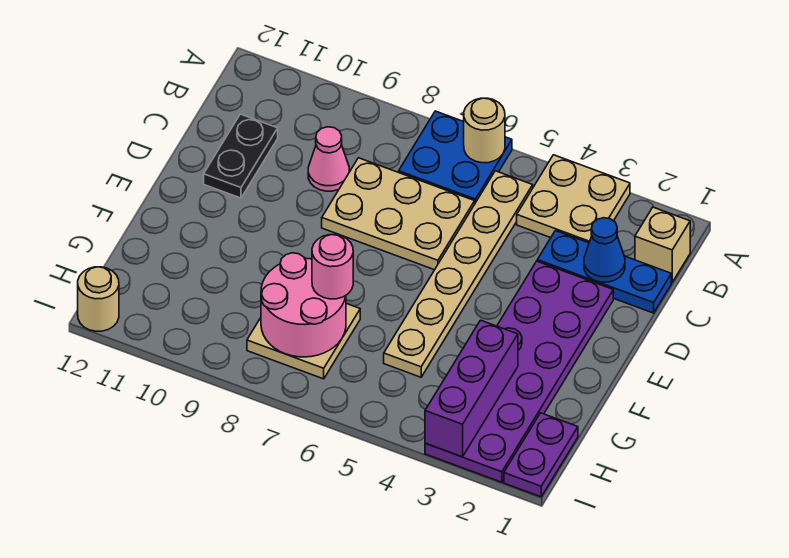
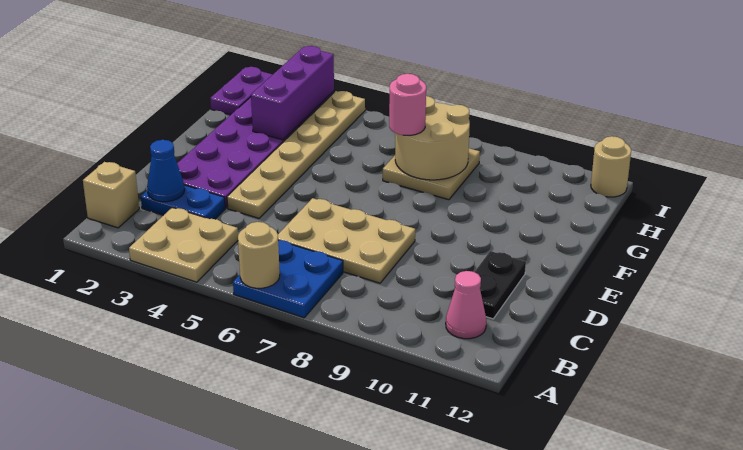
tan plate B5:G5 level 1 -> tan plate D4:I4 level 1
blue plate C1:C3 level 1 -> blue plate C2:C3 level 1
pink cone C9 level 1 -> pink cone B11 level 1
pink round brick G7:H8 level 2 -> tan round brick G7:H8 level 2

